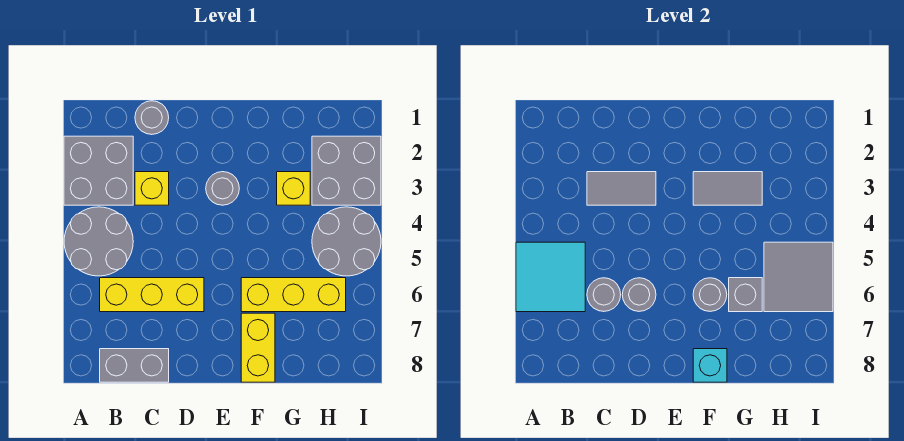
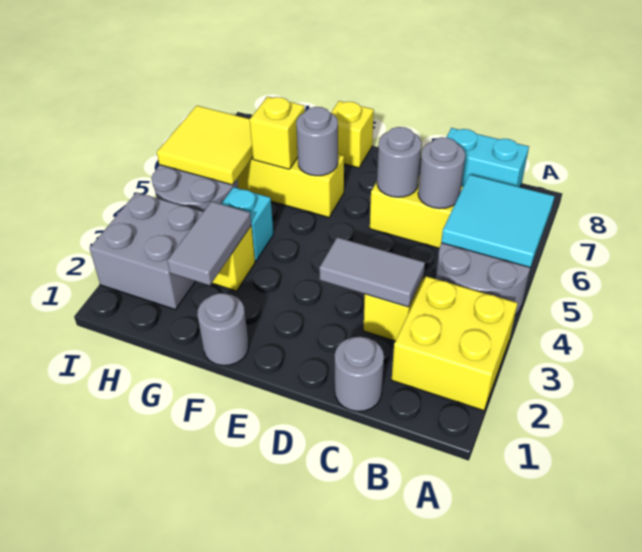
grey brick A2:B3 level 1 -> yellow brick A2:B3 level 1
grey brick B8:C8 level 1 -> cyan brick B8:C8 level 1
grey round brick E3 level 1 -> grey round brick F1 level 1
grey tile F3:G3 level 2 -> grey tile G2:G3 level 2
yellow brick F7:F8 level 1 -> yellow brick F8 level 1
cyan brick F8 level 2 -> cyan brick G4 level 1
grey brick G6 level 2 -> yellow brick G6 level 2
grey tile H5:I6 level 2 -> yellow tile H5:I6 level 2

